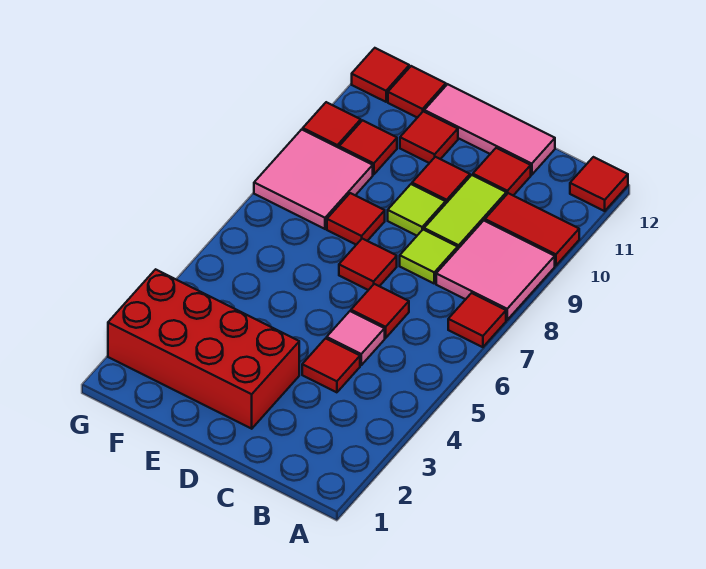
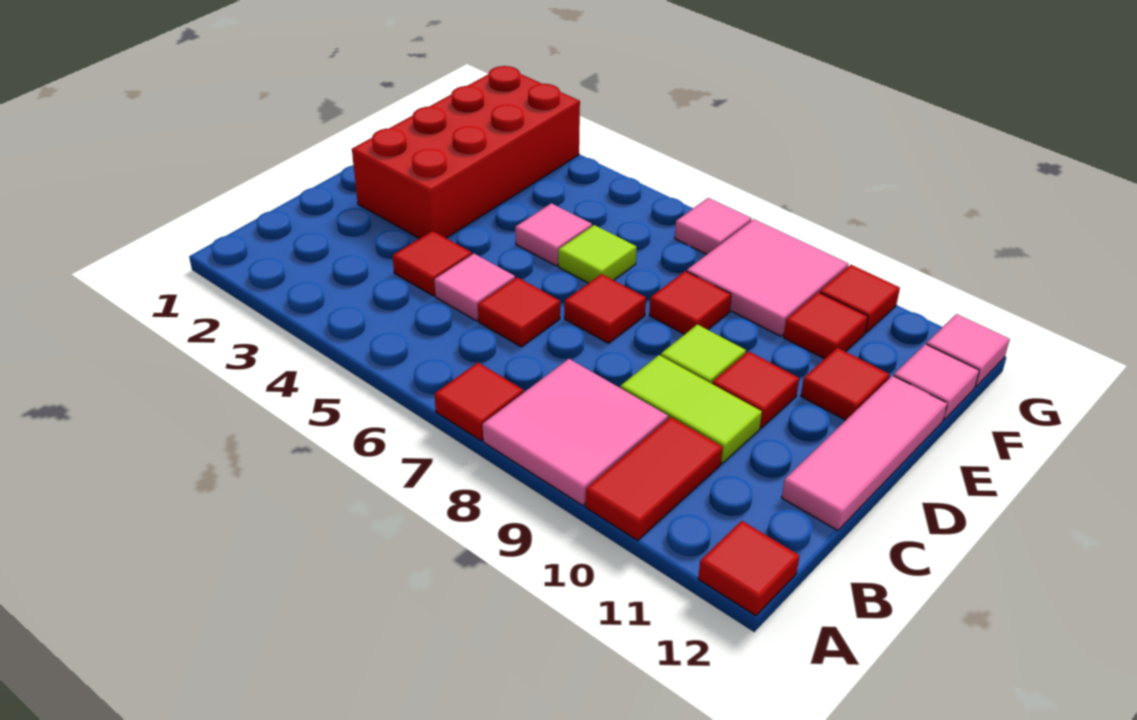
lime tile C8 level 1 -> lime tile E6 level 1
red tile C11 level 1 -> none
none -> pink tile E5 level 1
red tile F12 level 1 -> pink tile F12 level 1
none -> pink tile G7 level 1
red tile G12 level 1 -> pink tile G12 level 1

